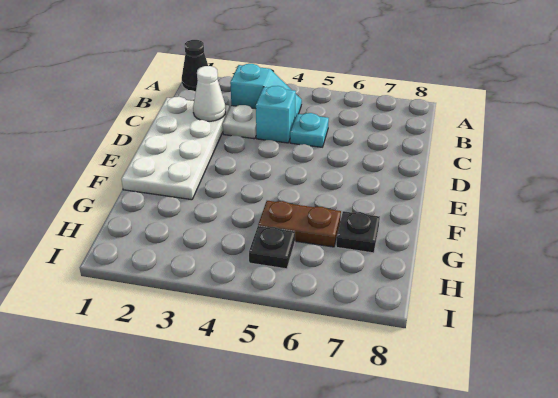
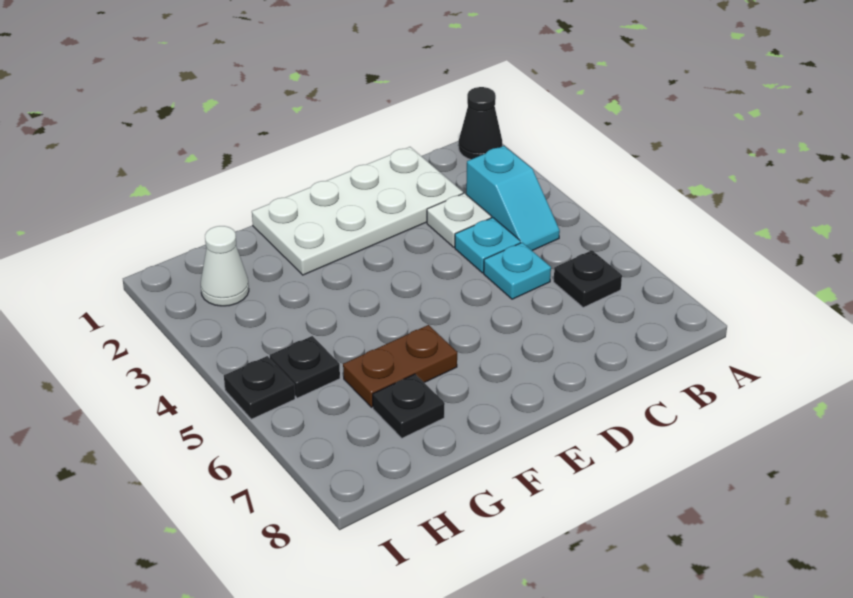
none -> black plate B6 level 1
white cone C2 level 2 -> white cone H2 level 1
cyan brick C4 level 1 -> cyan plate C4 level 1
brown plate G5:G6 level 1 -> brown plate F6:G6 level 1
none -> black plate I5 level 1

